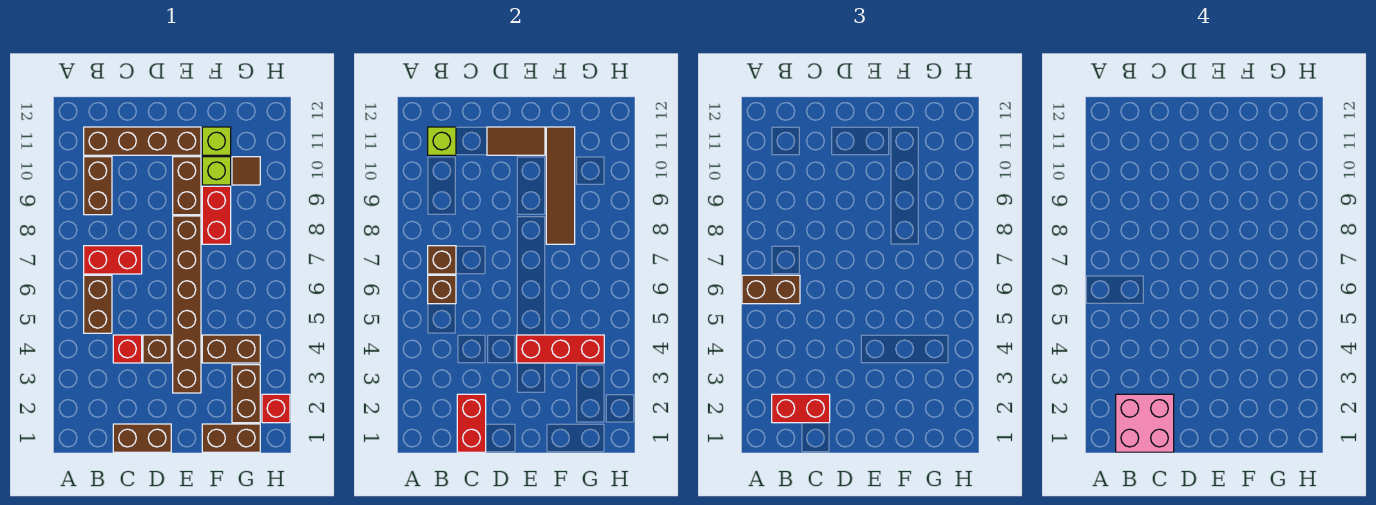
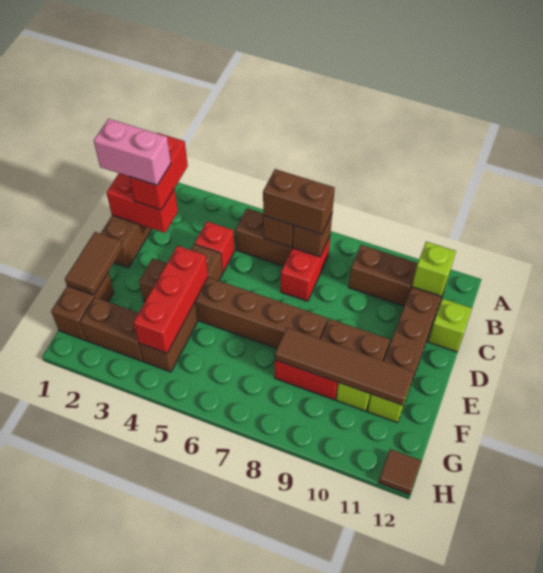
brown brick A6:B6 level 3 -> brown brick B6:B7 level 3
pink brick B1:C2 level 4 -> pink brick C1:C2 level 4
none -> lime brick C12 level 1
brown tile D11:E11 level 2 -> brown tile E1:F1 level 2
brown tile G10 level 1 -> brown tile H12 level 1
red brick H2 level 1 -> none

